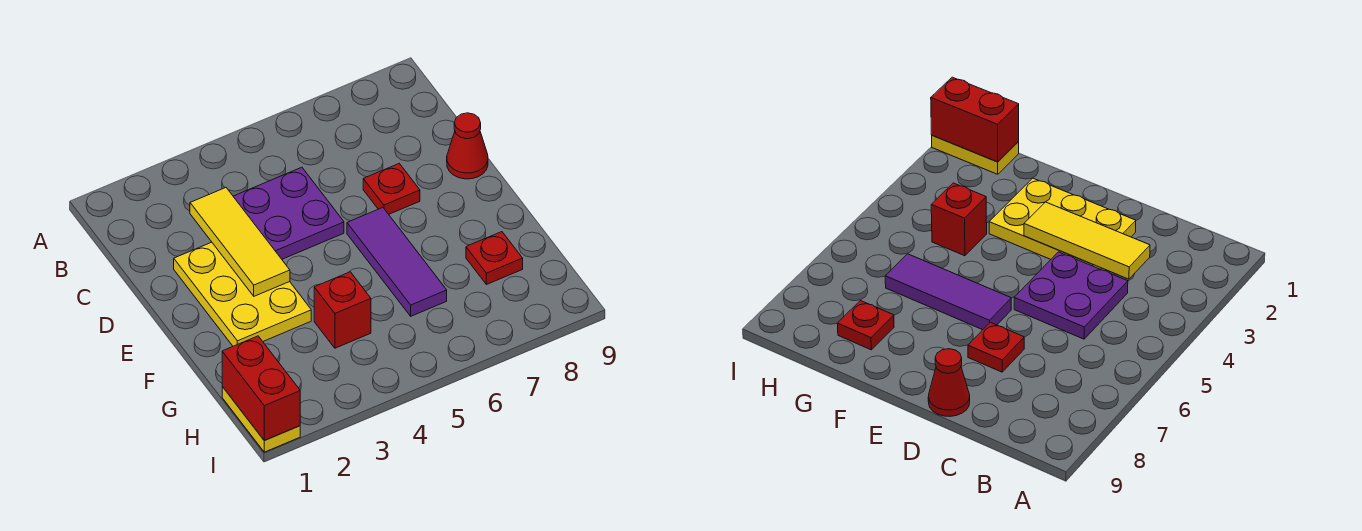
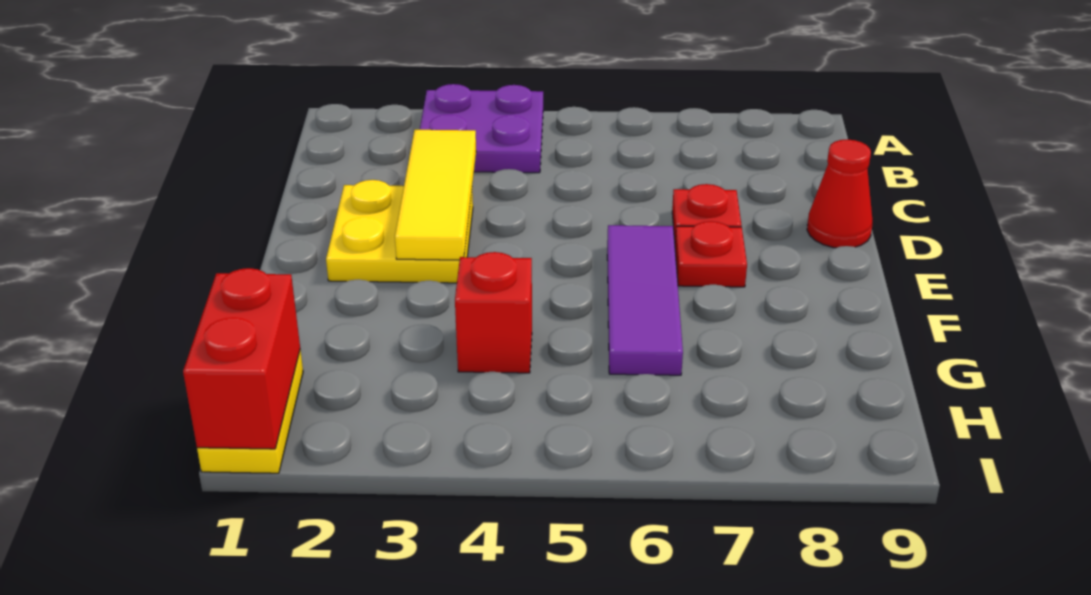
purple plate C4:D5 level 1 -> purple plate A3:B4 level 1
yellow plate D2:F3 level 1 -> yellow plate D2:E3 level 1
red plate G8 level 1 -> red plate E7 level 1

